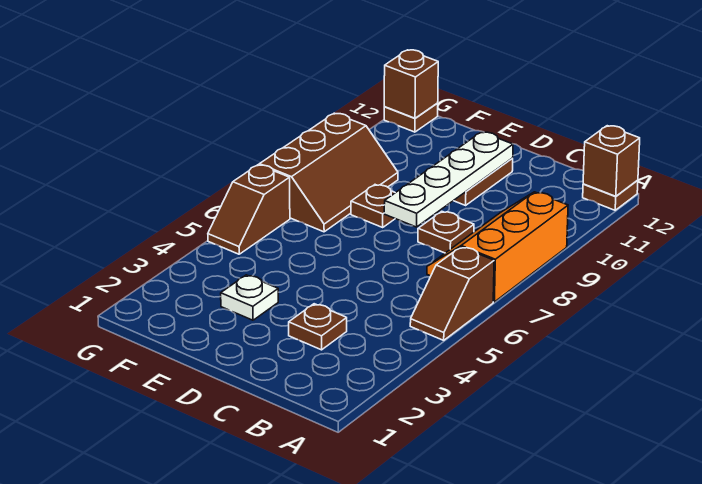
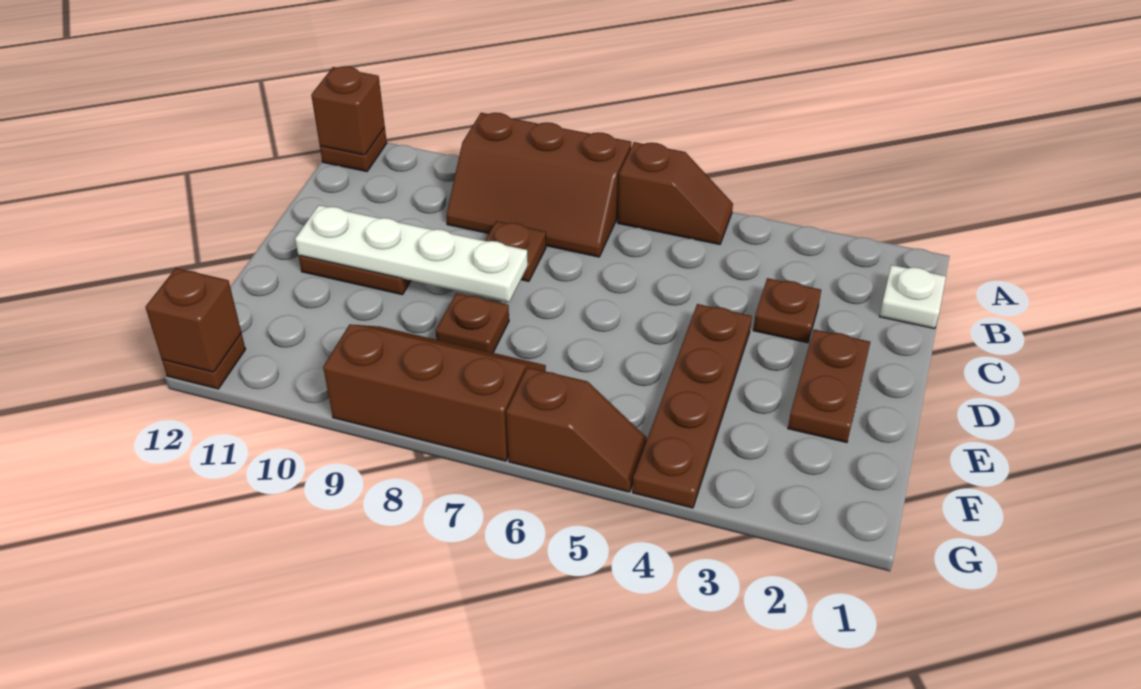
orange slope A7:B9 level 1 top A -> brown slope A7:B9 level 1 top A
none -> brown plate D2:E2 level 1
none -> brown plate D4:G4 level 1
white plate E3 level 1 -> white plate B1 level 1

